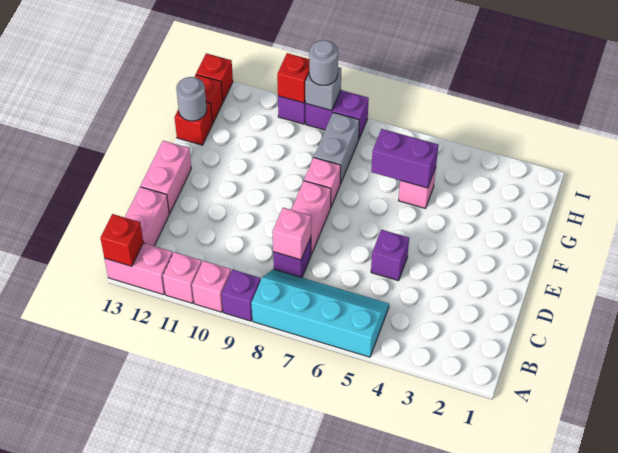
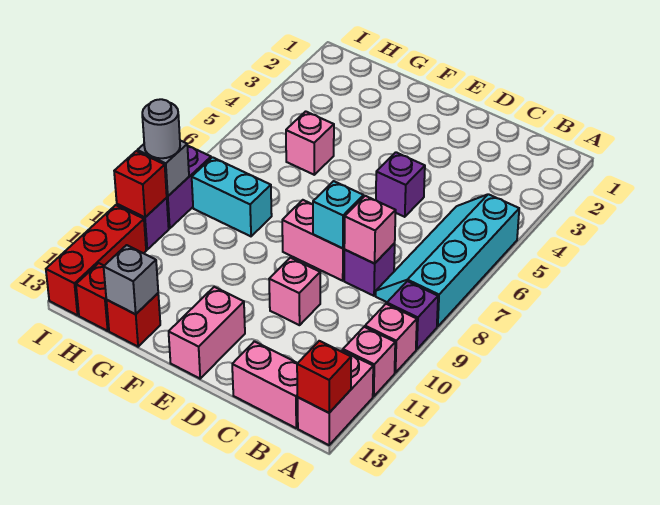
none -> cyan brick D8 level 2
pink brick D13:E13 level 1 -> pink brick E12:E13 level 1
pink brick F8 level 1 -> pink brick D10 level 1
purple brick G5:G6 level 2 -> none
grey brick G8:H8 level 1 -> cyan brick G8:H8 level 1
grey round brick G13 level 2 -> grey brick G13 level 2
red brick I13 level 1 -> red brick I11:I13 level 1

